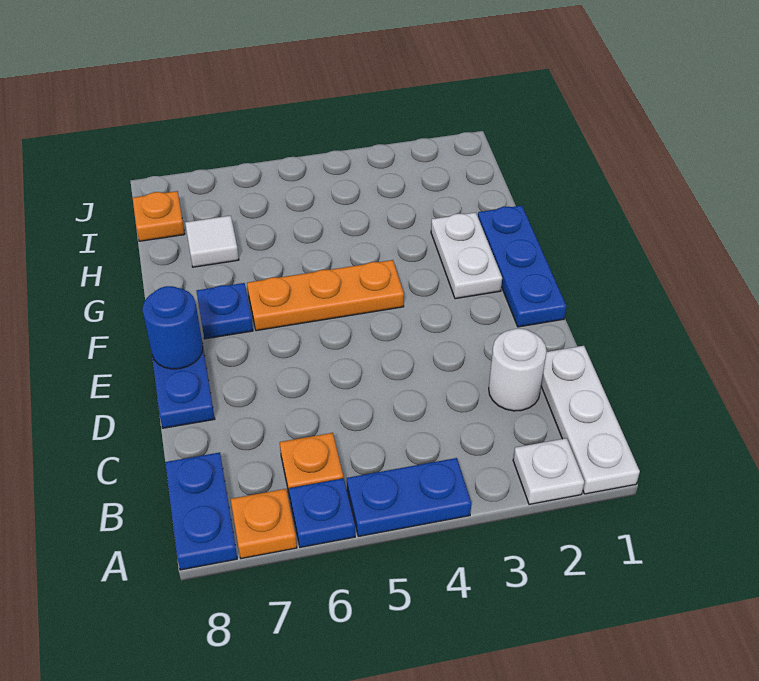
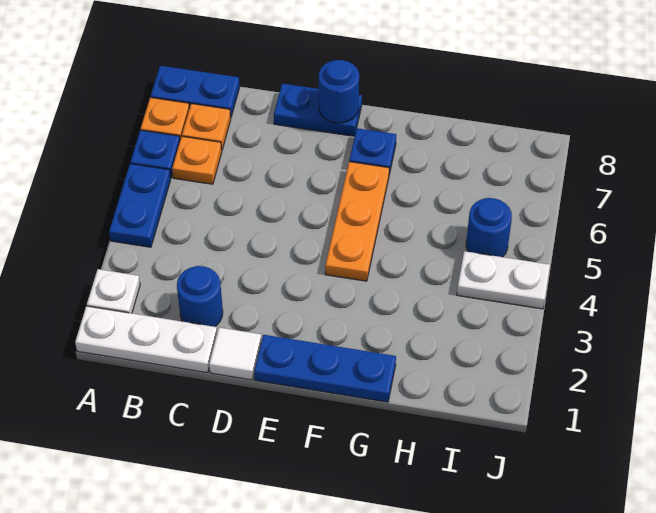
white round brick C2 level 1 -> blue round brick C2 level 1
white plate F2:G2 level 1 -> white plate I4:J4 level 1
white tile H7 level 1 -> white tile D1 level 1
none -> blue round brick I5 level 1
orange plate I8 level 1 -> orange plate B7 level 1

